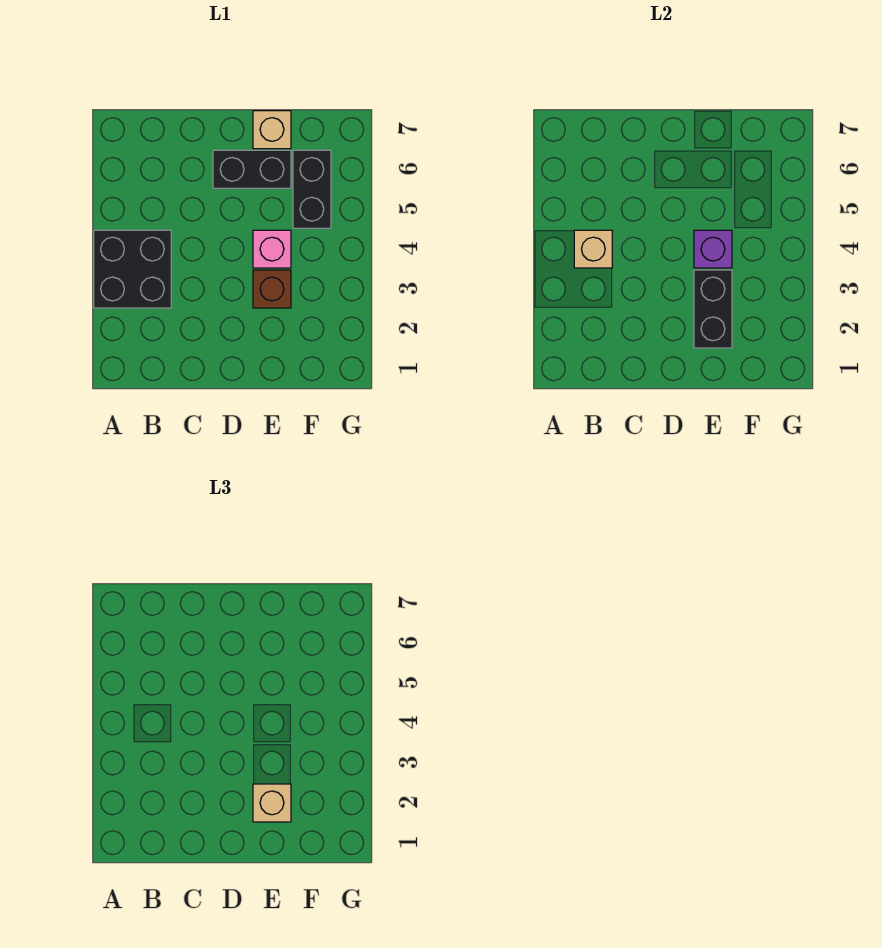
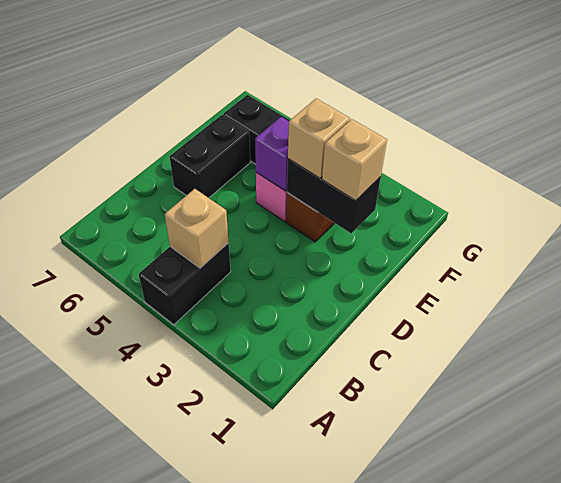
black brick A3:B4 level 1 -> black brick A4:B4 level 1
tan brick E7 level 1 -> tan brick E3 level 3

